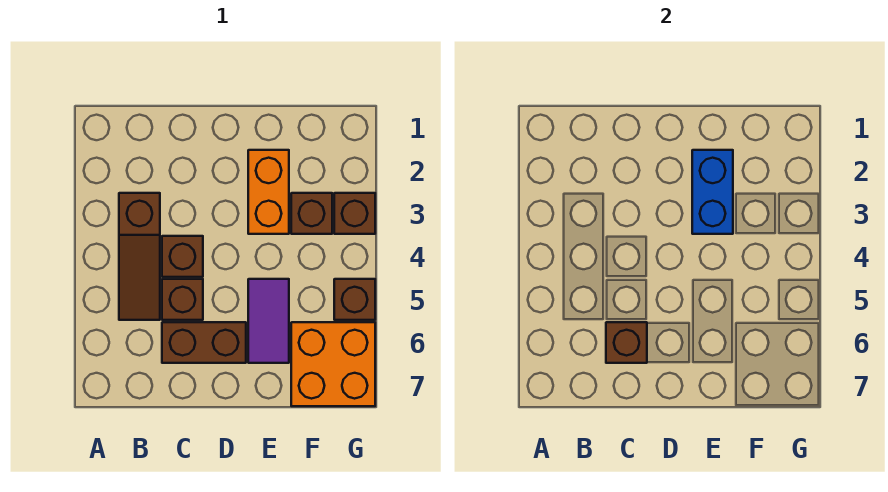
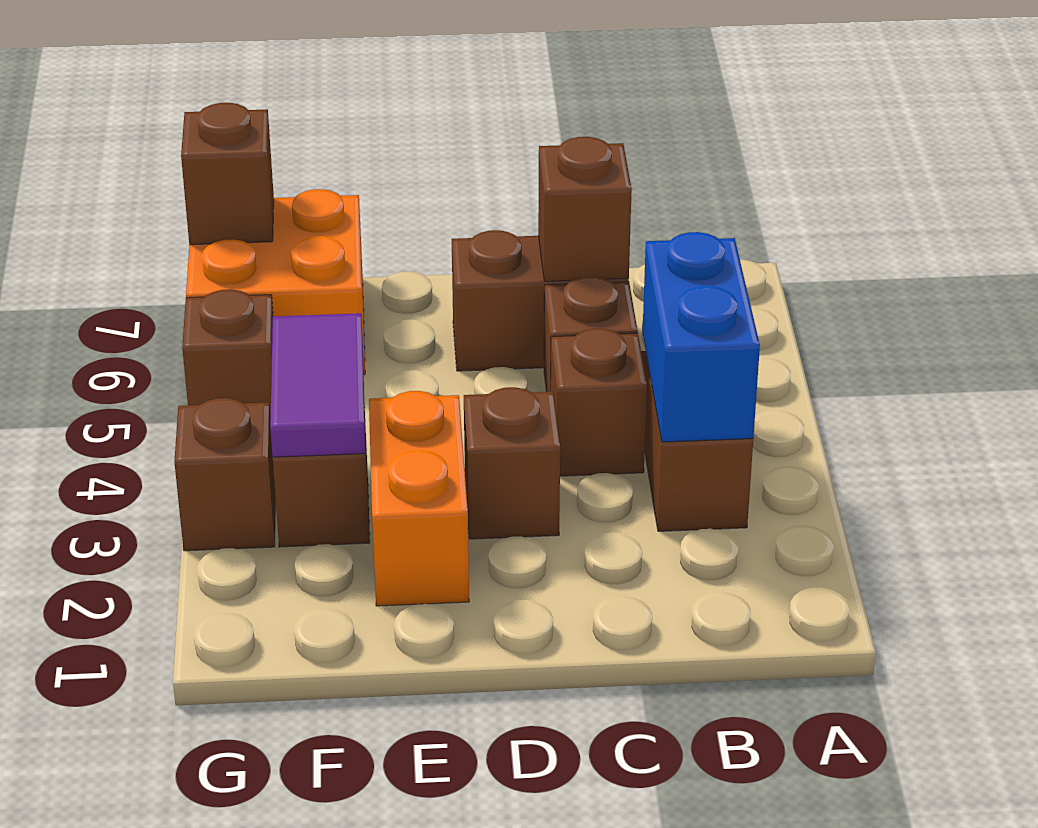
none -> brown brick D3 level 1
blue brick E2:E3 level 2 -> blue brick B3:B4 level 2
purple tile E5:E6 level 1 -> purple tile F3:F4 level 2
none -> brown brick G7 level 2

